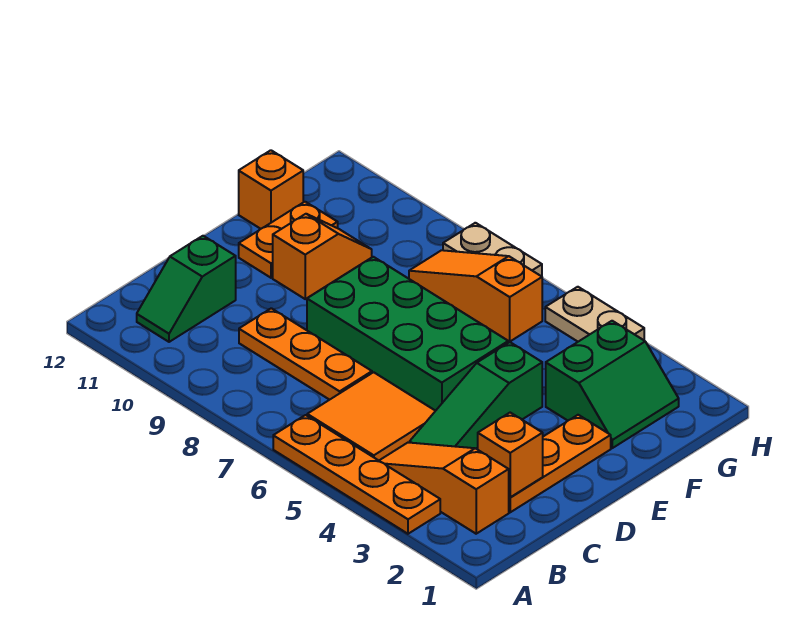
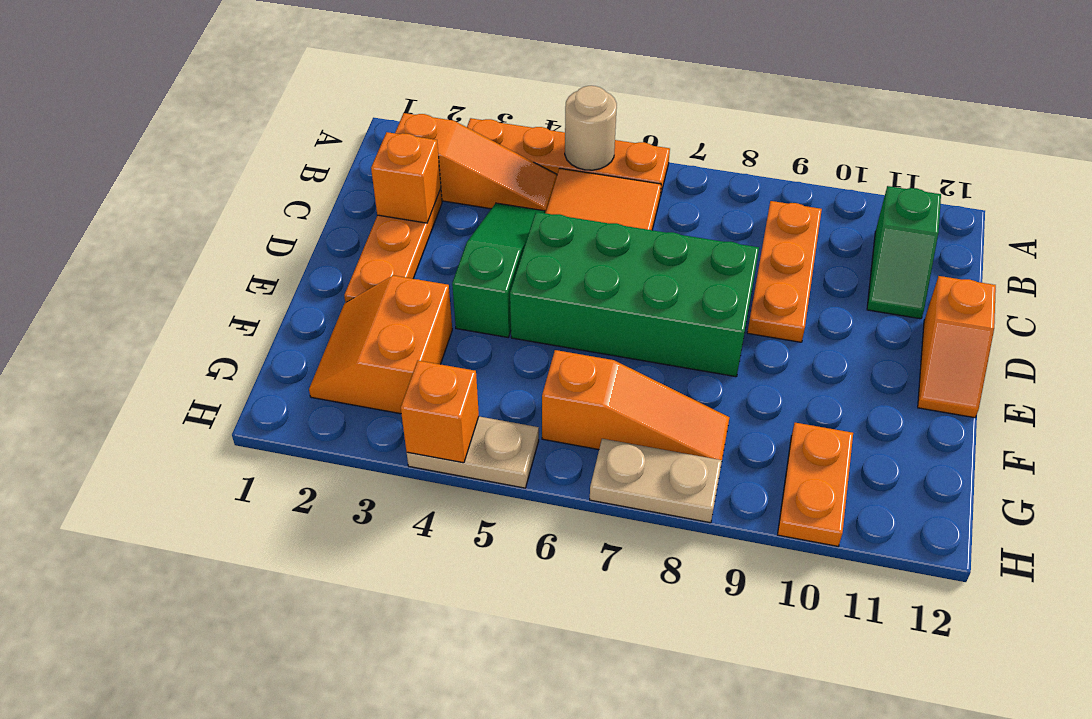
none -> tan round brick A5 level 2
green slope B11:C11 level 1 top C -> green slope B11:C11 level 1 top B
orange plate C7:C9 level 1 -> orange plate B9:D9 level 1
orange slope E10:F10 level 1 top E -> orange slope D12:E12 level 1 top D
orange plate E11:F11 level 1 -> orange plate G10:H10 level 1
green slope F2:G3 level 1 top 3 -> orange slope F2:G3 level 1 top 3
orange brick F12 level 1 -> orange brick H4 level 2

